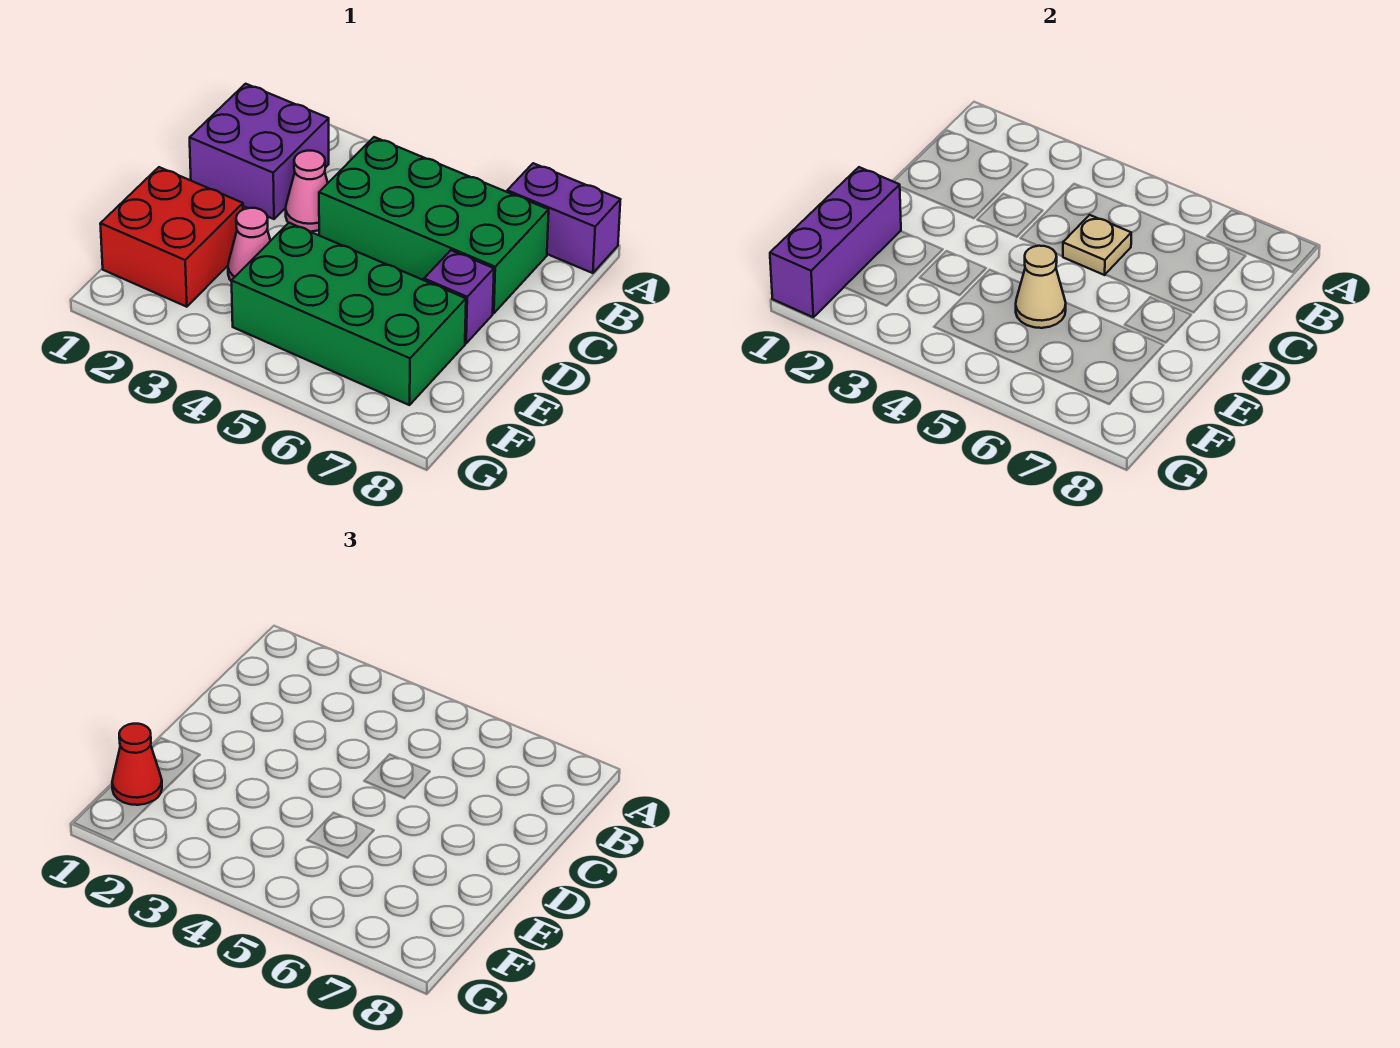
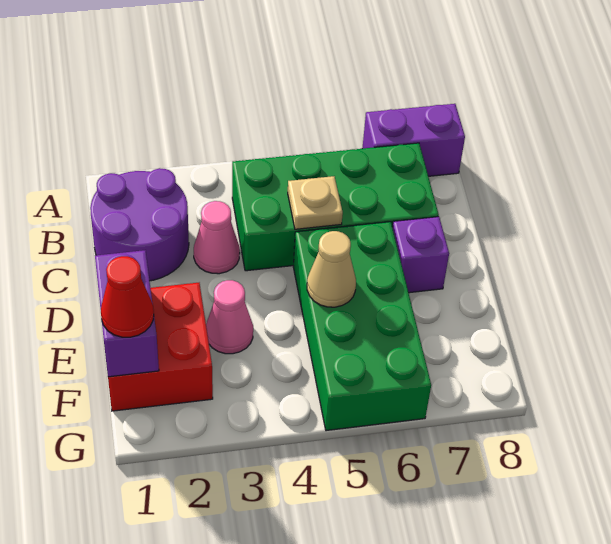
purple brick B1:C2 level 1 -> purple round brick B1:C2 level 1
purple brick E1:G1 level 2 -> purple brick E1:F1 level 2
green brick E4:F7 level 1 -> green brick D5:G6 level 1

